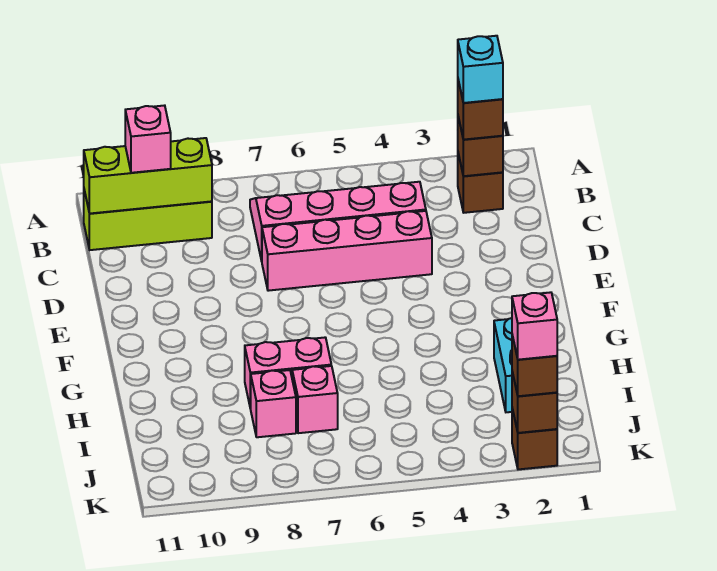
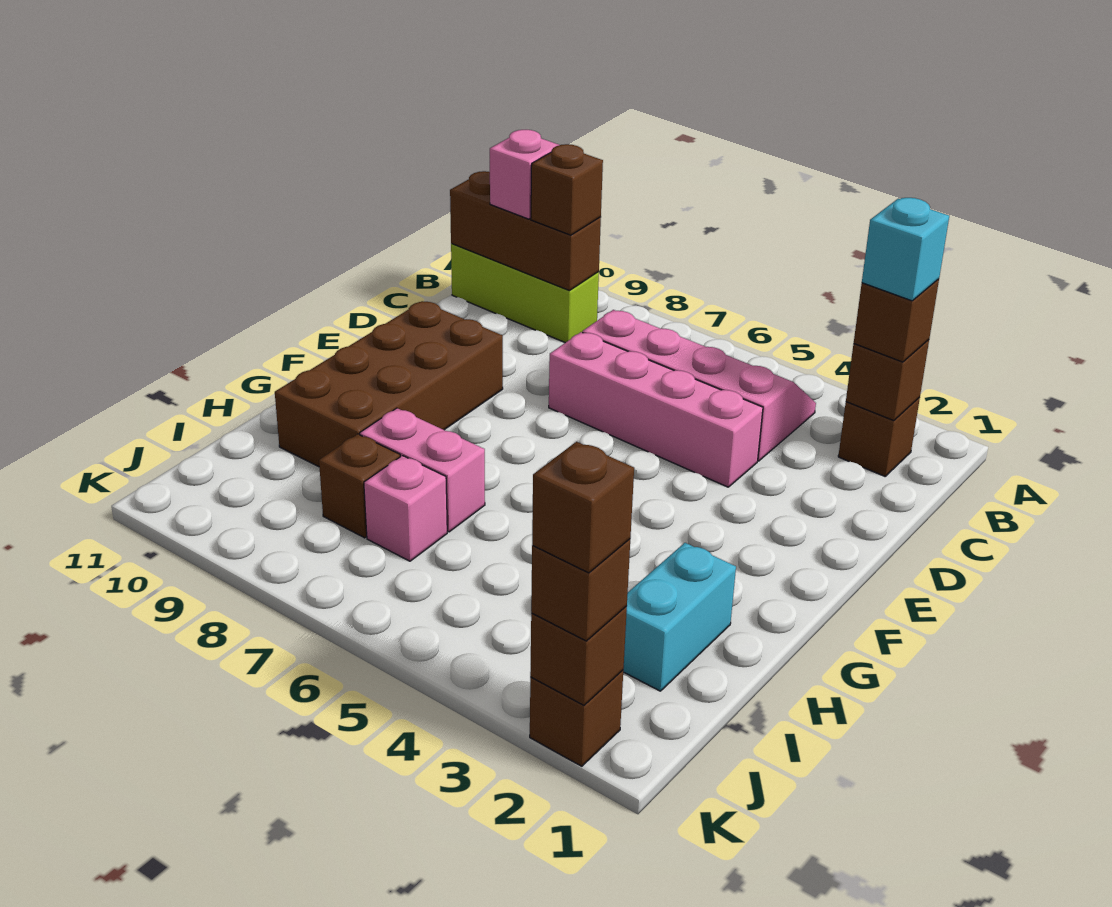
lime brick B9:B11 level 2 -> brown brick B9:B11 level 2
none -> brown brick B9 level 3
none -> brown brick E9:H10 level 1
pink brick I8 level 1 -> brown brick I8 level 1
pink brick K2 level 4 -> brown brick K2 level 4

